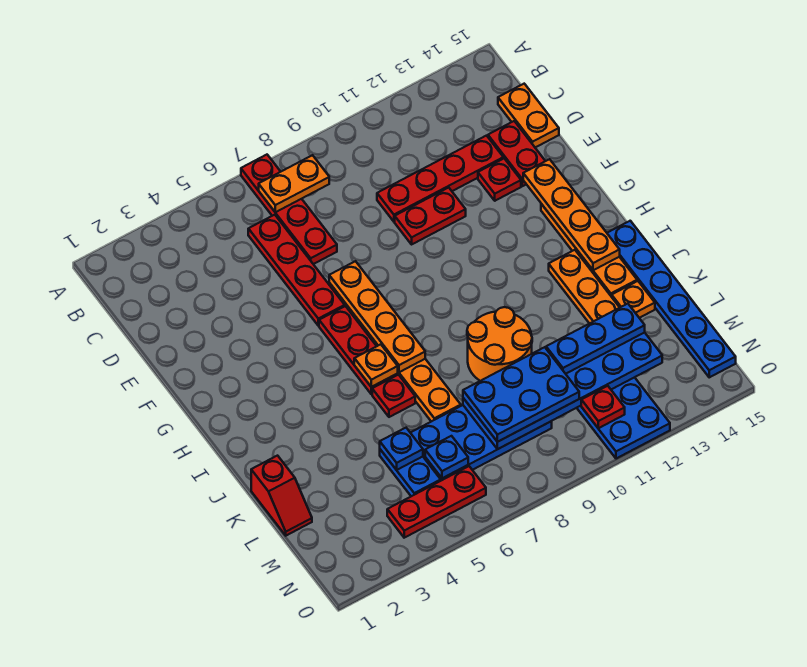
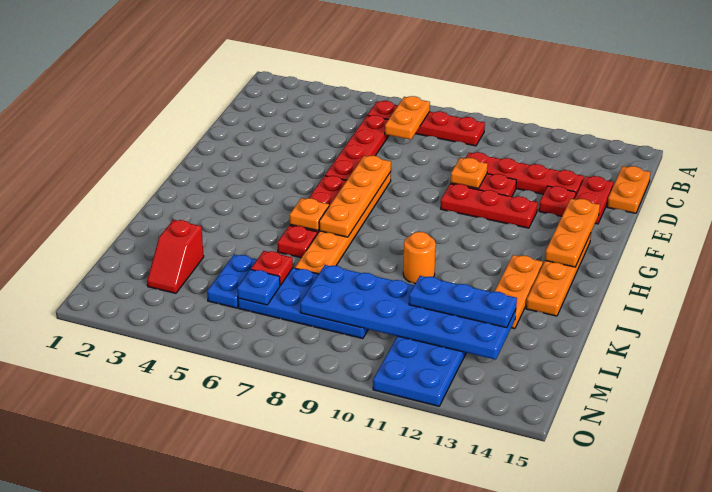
red plate A7:D7 level 1 -> red plate B6:B9 level 1
orange plate B7:B8 level 2 -> orange plate B7:C7 level 2
orange plate F14:I14 level 2 -> orange plate F14:H14 level 2
blue plate I15:N15 level 1 -> none
orange round brick J9:K10 level 1 -> orange round brick J10 level 1
red slope K1:L1 level 1 top K -> red slope L3:M3 level 1 top L
orange plate K14 level 1 -> orange plate E10 level 2
blue plate L5 level 2 -> none
blue plate L8:M10 level 3 -> none
red plate N4:N6 level 1 -> red plate F10:F12 level 1
red plate N11 level 2 -> red plate L6 level 2

